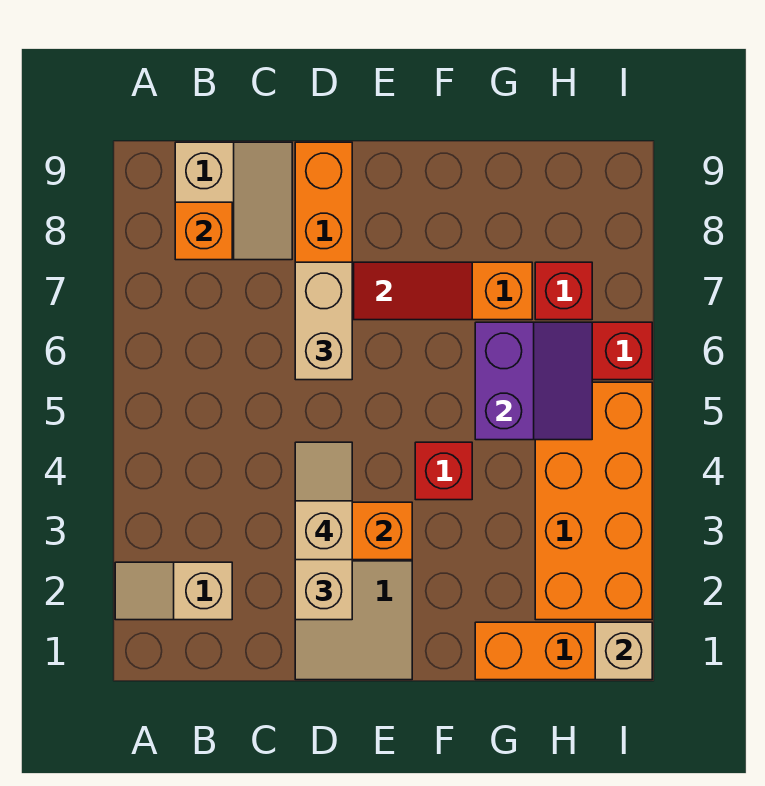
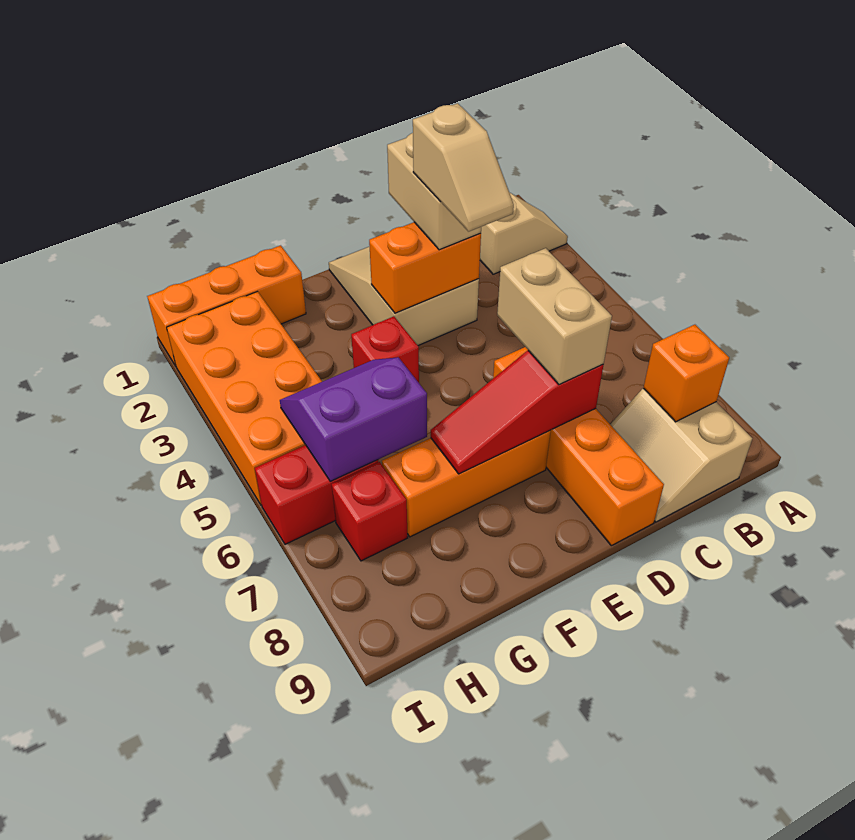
purple slope G5:H6 level 2 top G -> purple slope G5:H6 level 2 top 6
tan brick I1 level 2 -> none

